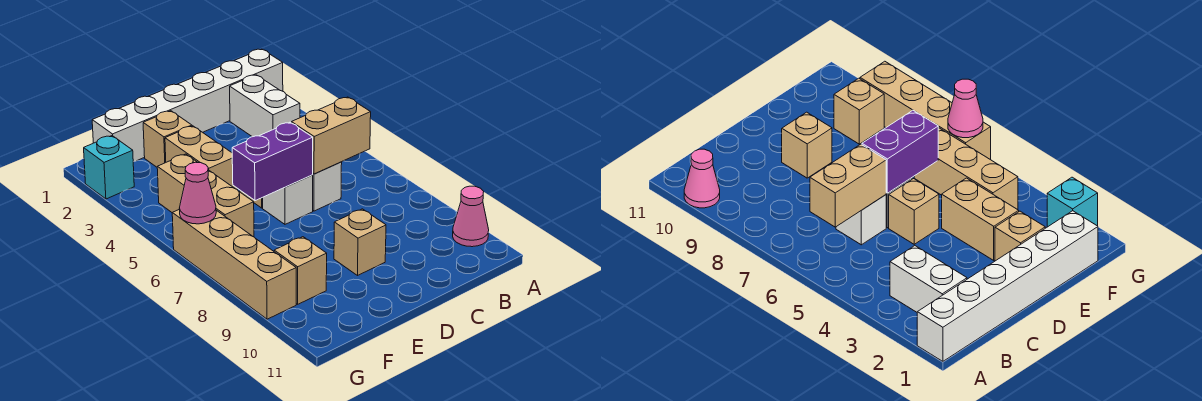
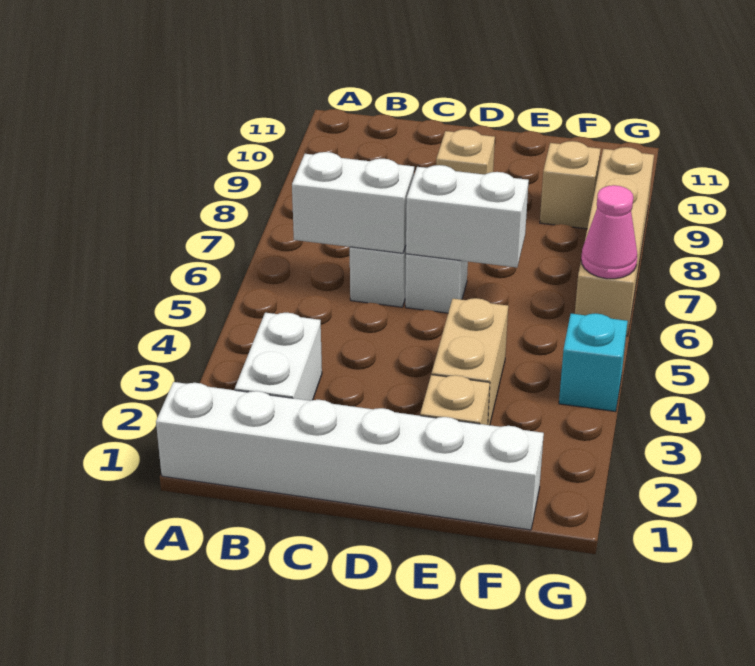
pink cone A10 level 1 -> none
tan brick B6:C6 level 2 -> white brick B6:C6 level 2
tan brick D5 level 1 -> none
purple brick D6:E6 level 2 -> white brick D6:E6 level 2
tan brick F4:F6 level 1 -> none
cyan brick G2 level 1 -> cyan brick G4 level 1

